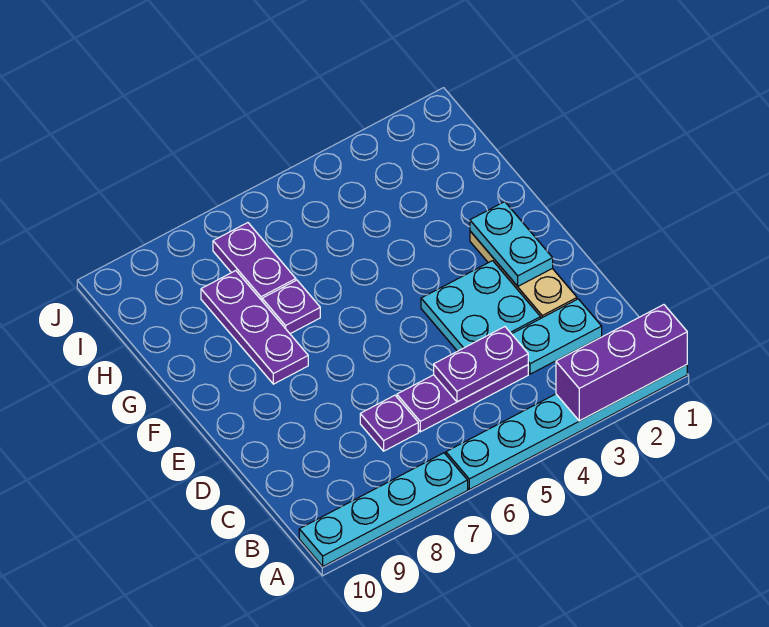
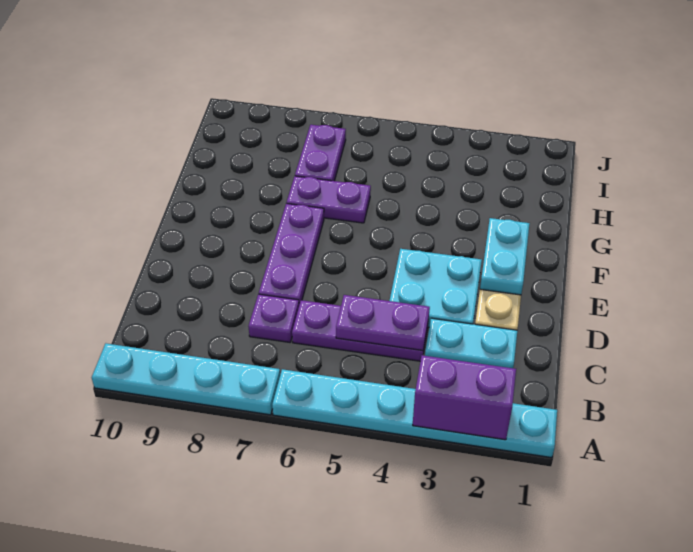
purple brick A1:A3 level 2 -> purple brick A2:A3 level 2
purple plate F8:H8 level 1 -> purple plate D7:F7 level 1
purple plate G7 level 1 -> purple plate G6:G7 level 1

